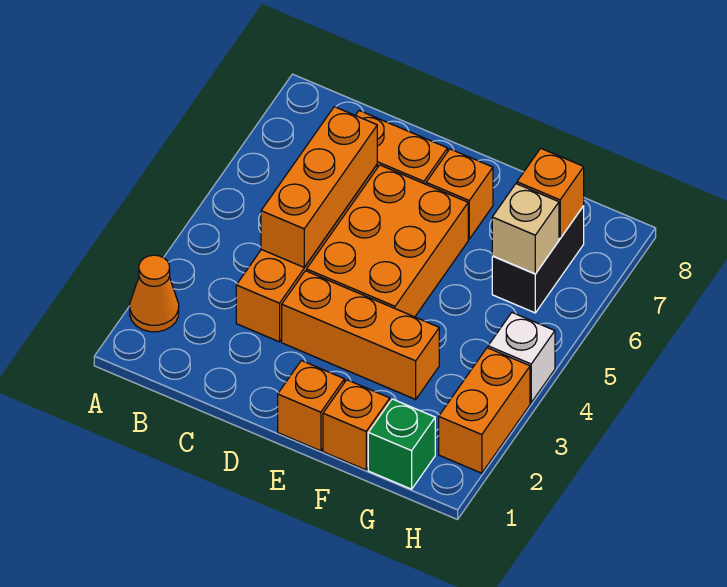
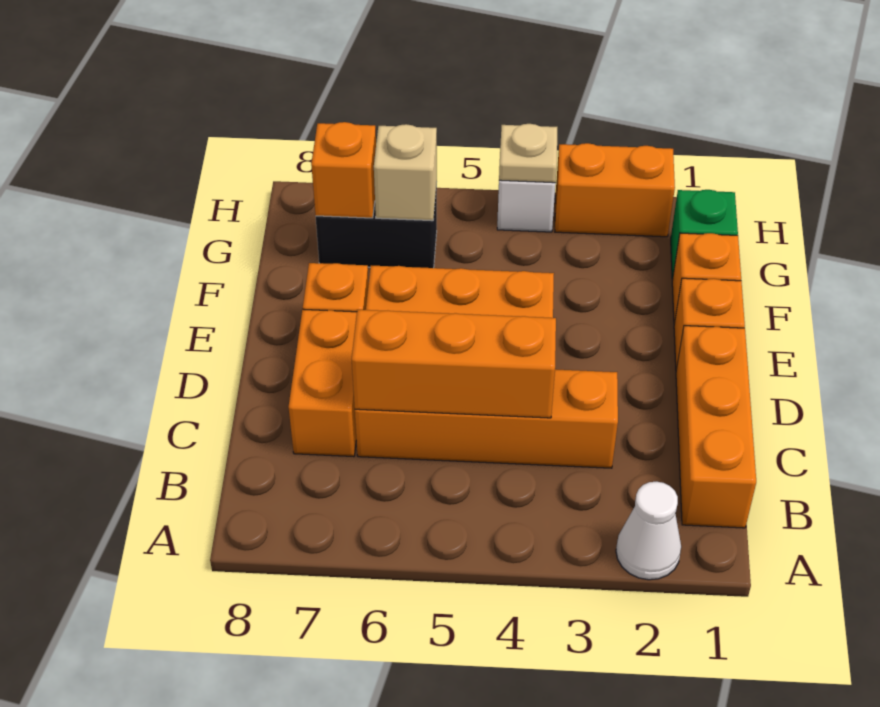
orange cone A2 level 1 -> white cone A2 level 1
orange brick D3:F3 level 1 -> orange brick B1:D1 level 1
none -> tan plate H4 level 2

